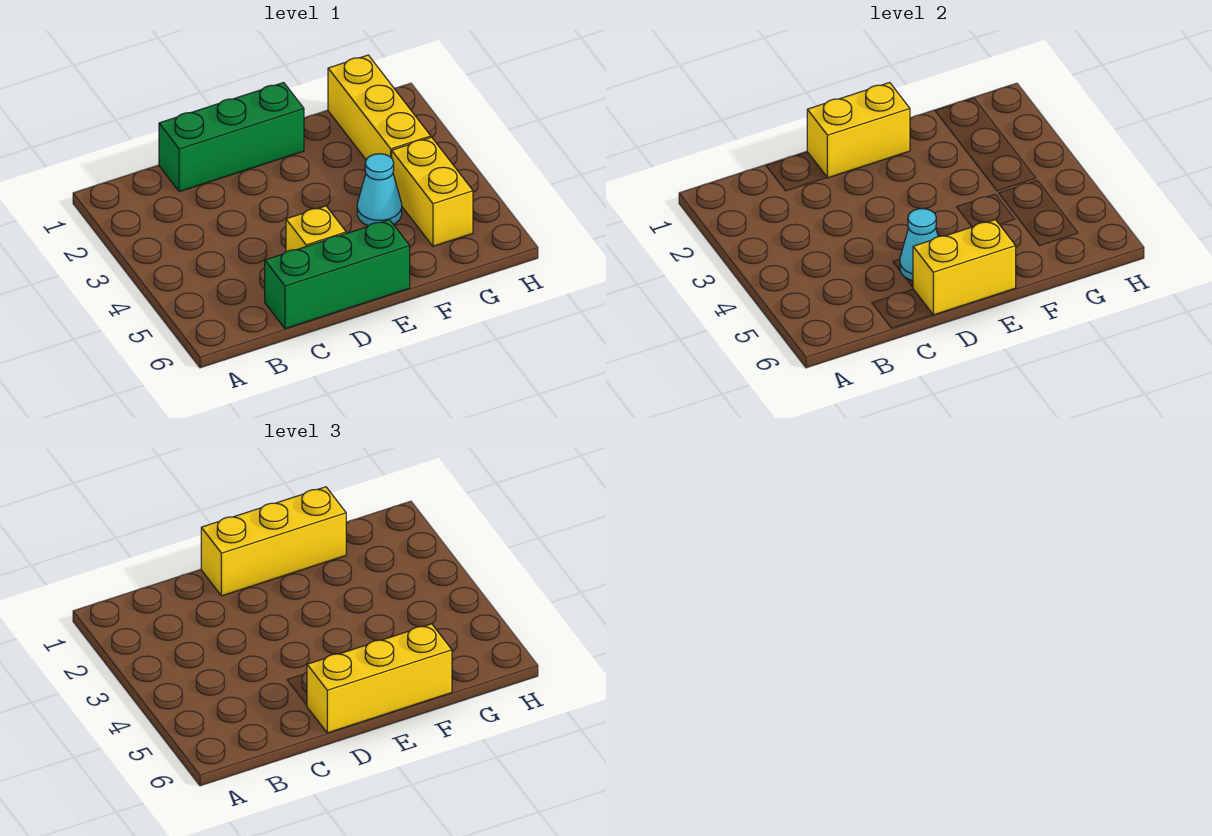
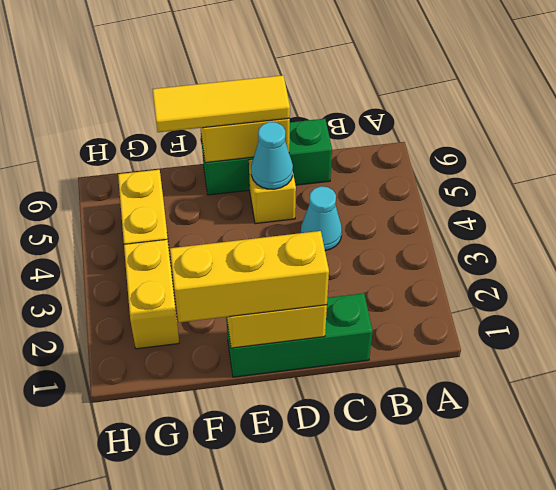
yellow brick D6:F6 level 3 -> yellow tile D6:F6 level 3
cyan cone F4 level 1 -> cyan cone C4 level 1
yellow brick G1:G3 level 1 -> yellow brick G2:G3 level 1

